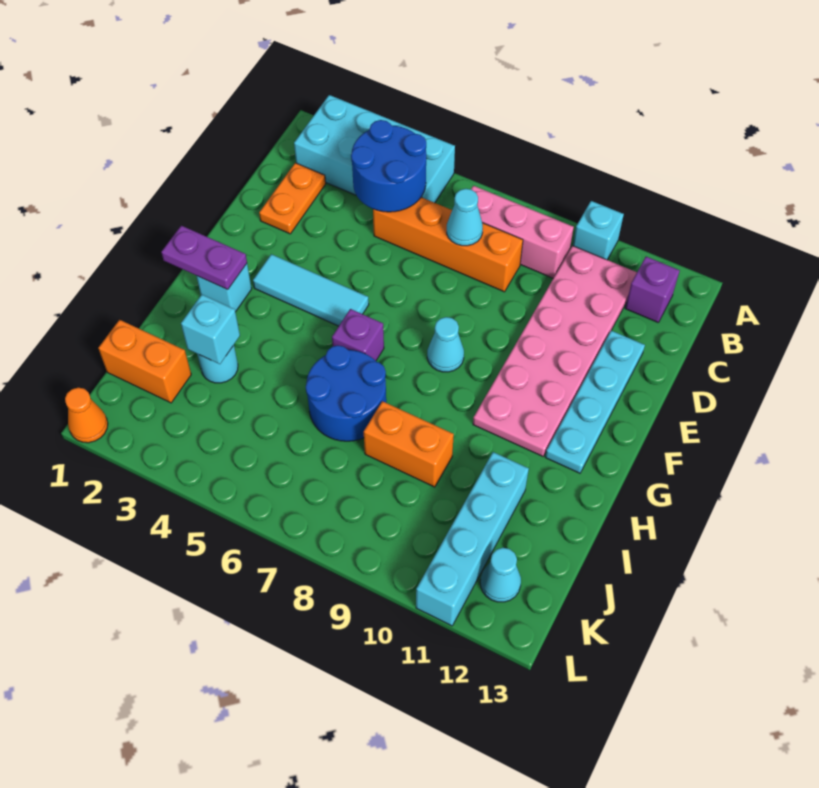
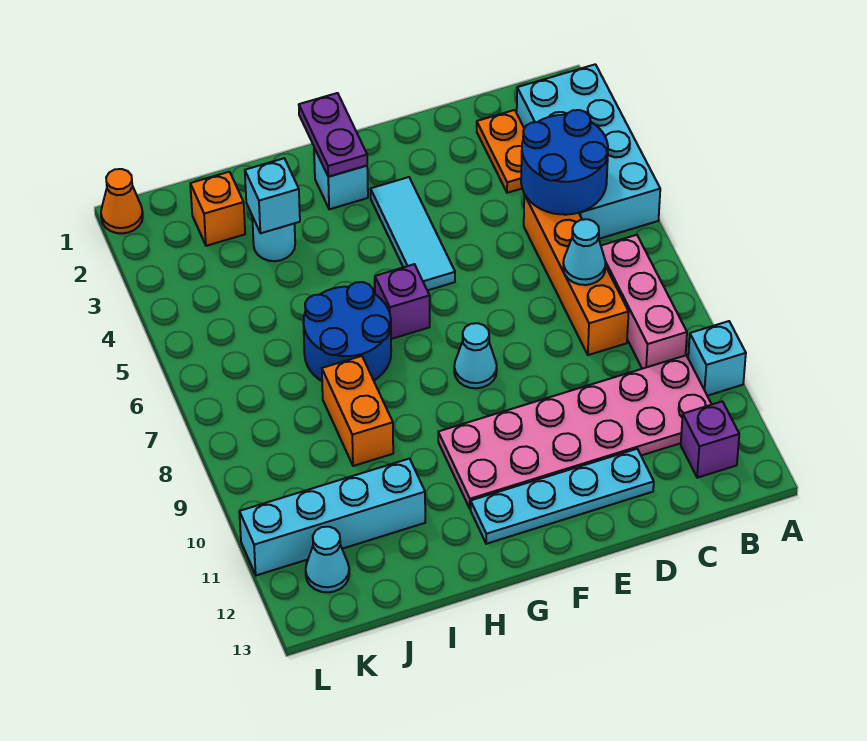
orange plate C2:D2 level 1 -> orange plate C2:C3 level 1
orange brick J1:J2 level 1 -> orange brick J2 level 1

